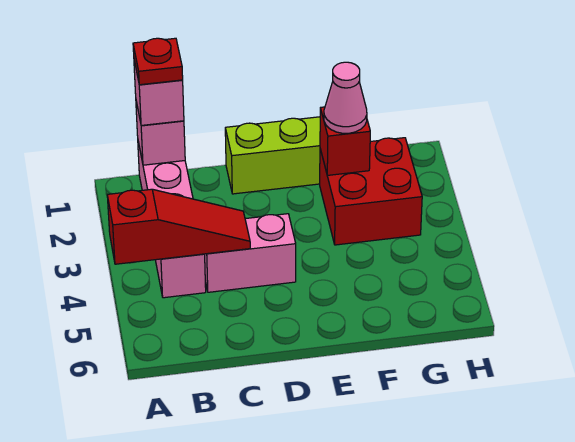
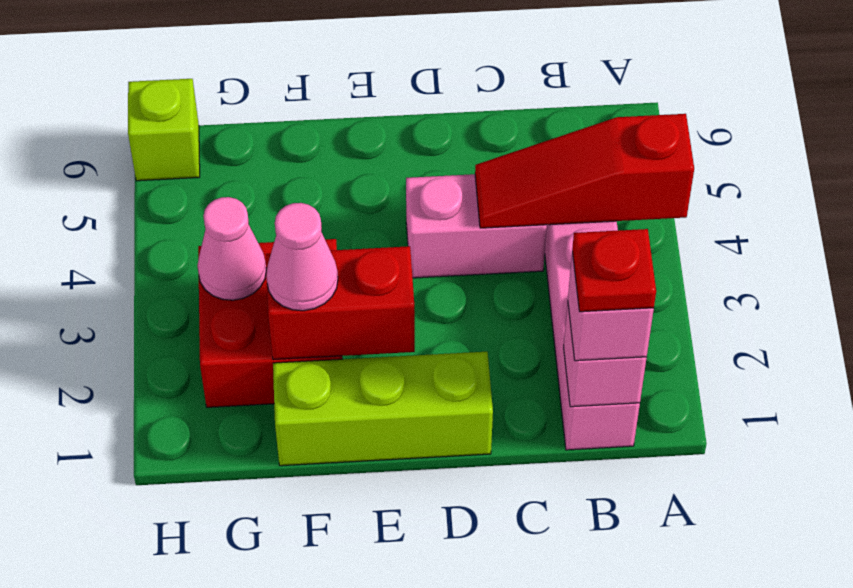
red brick F2 level 2 -> red brick E2:F2 level 2
none -> pink cone G3 level 2
none -> lime brick H6 level 1

